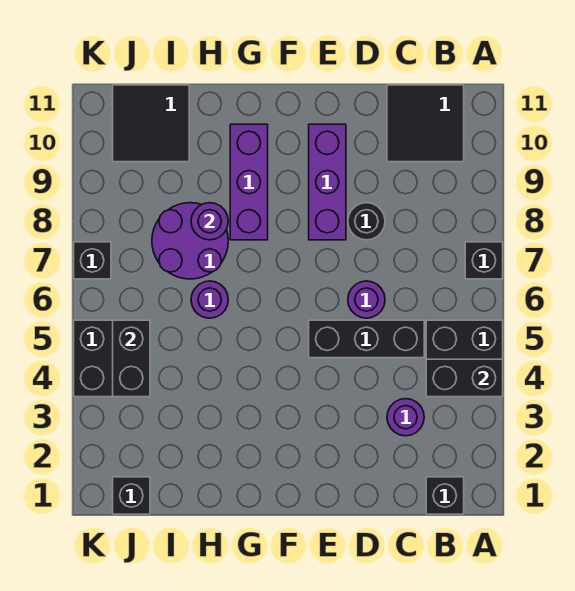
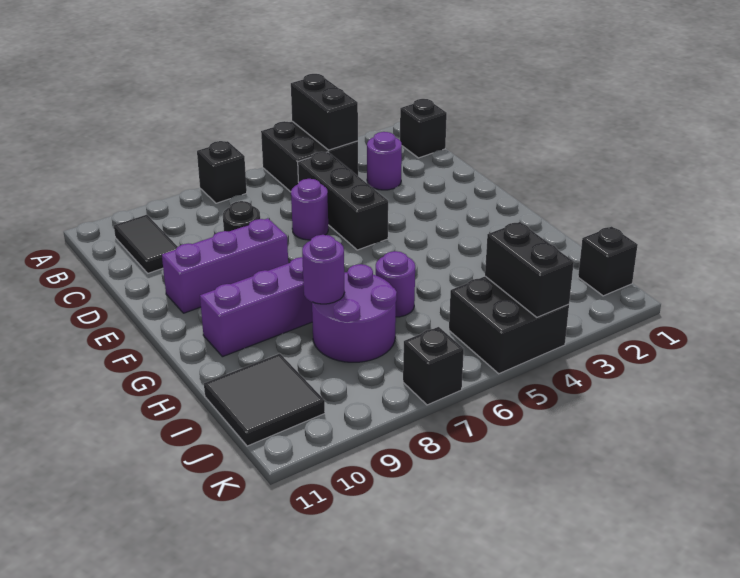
black tile B10:C11 level 1 -> black tile B10:C10 level 1
black brick J4:J5 level 2 -> black brick J4:K4 level 2

